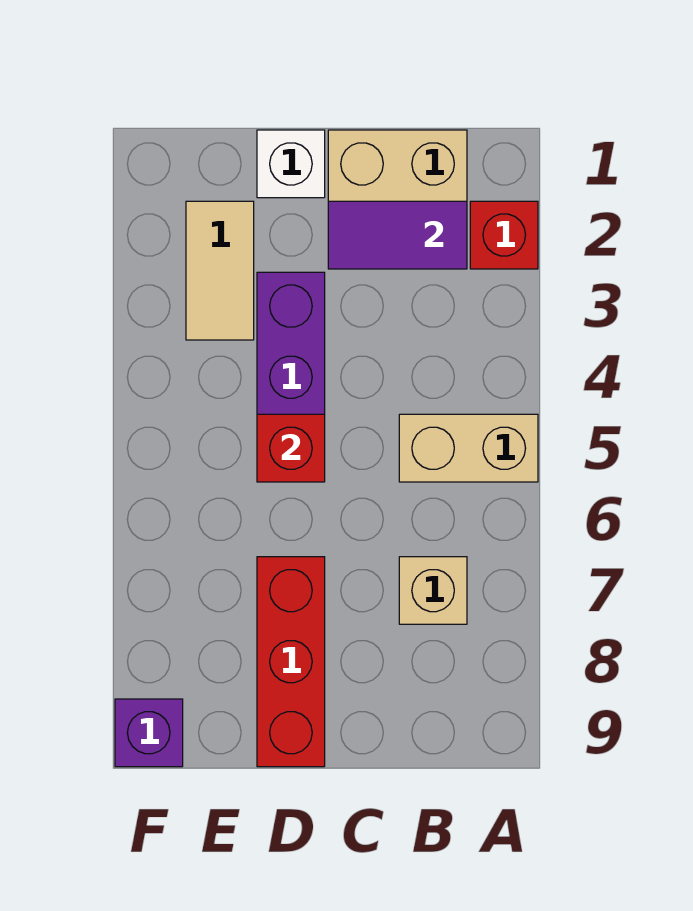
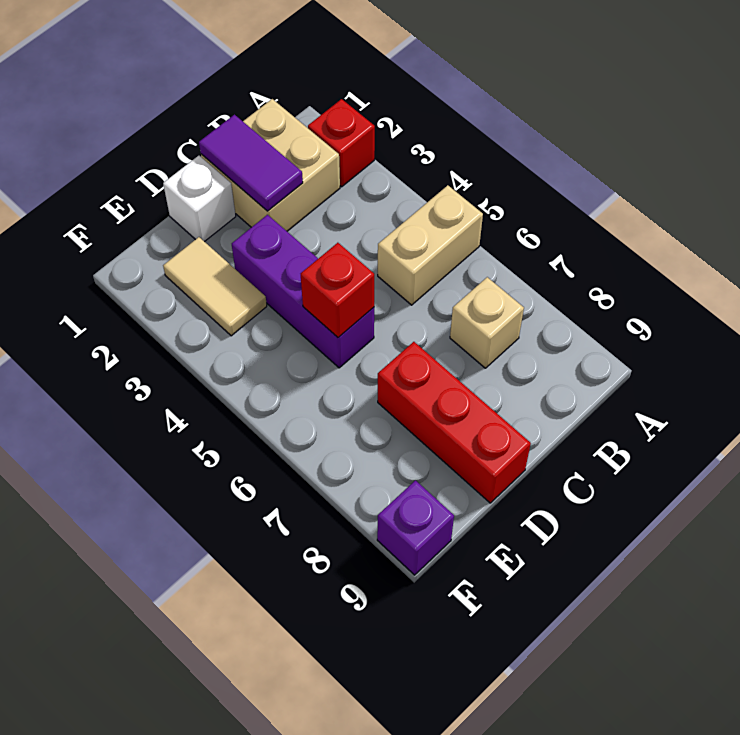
purple tile B2:C2 level 2 -> purple tile C1:C2 level 2

